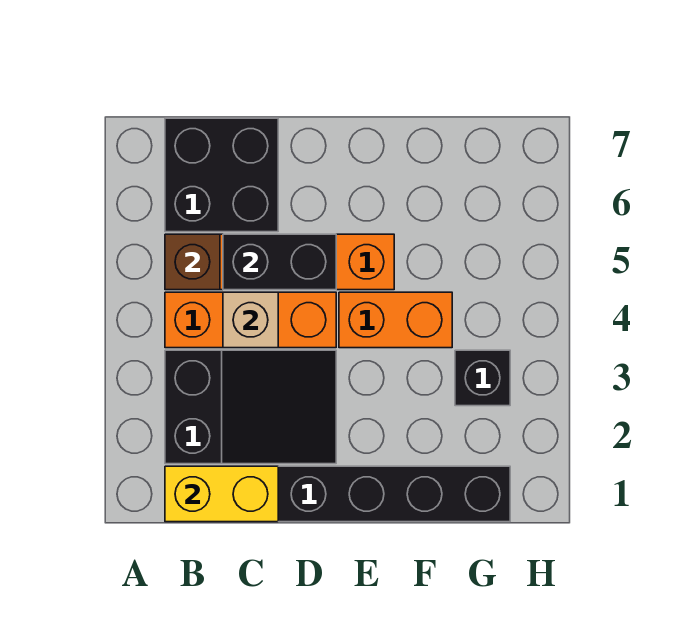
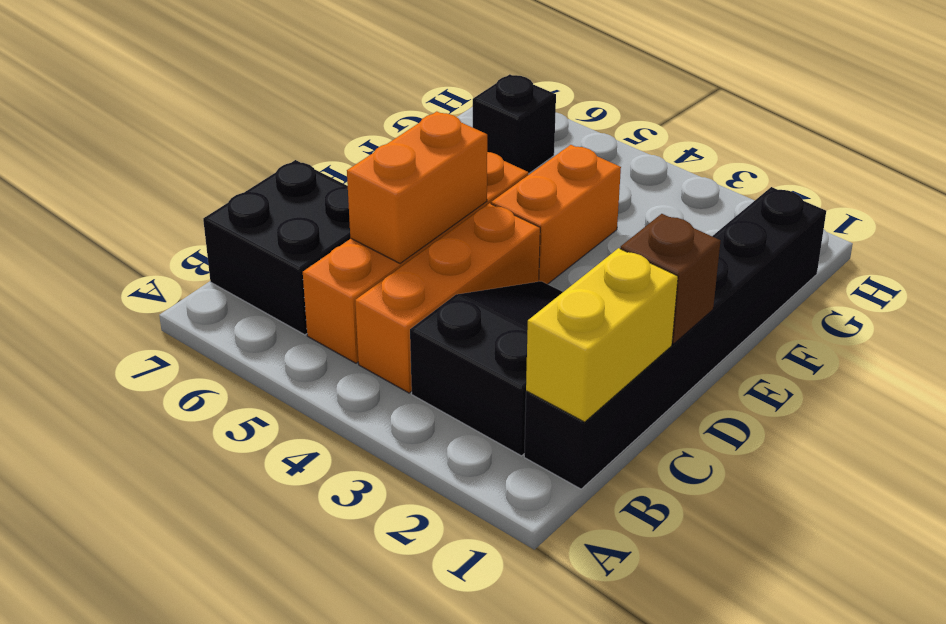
brown brick B5 level 2 -> brown brick D1 level 2
tan brick C4 level 2 -> none
black brick C5:D5 level 2 -> orange brick C5:D5 level 2
black brick G3 level 1 -> black brick G6 level 1

